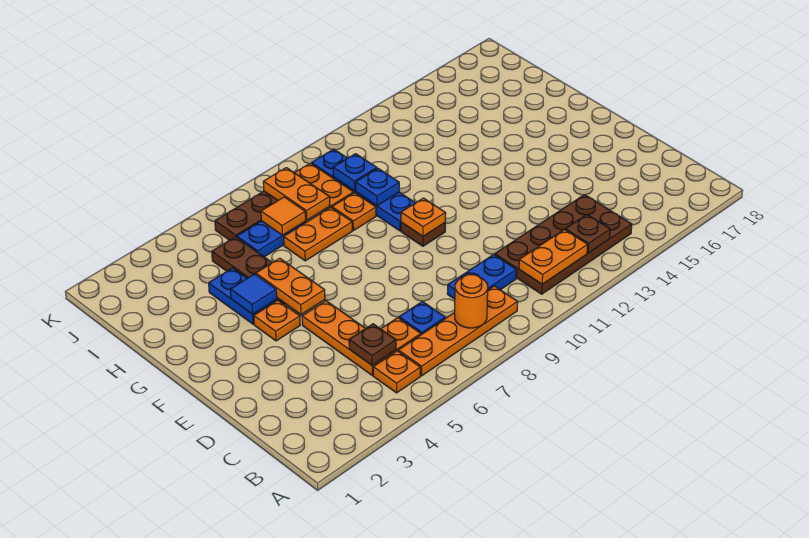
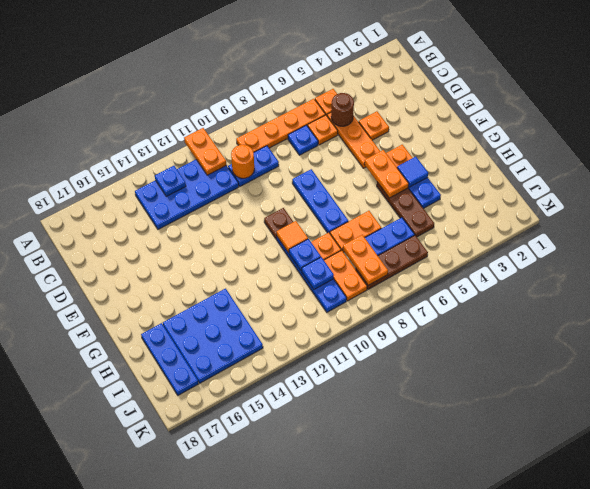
orange round brick B8 level 2 -> orange round brick C10 level 2
brown plate B11:C14 level 1 -> blue plate B11:C14 level 1
orange plate B11:B12 level 2 -> orange plate A11:B11 level 2
brown plate B13 level 2 -> blue plate B13 level 2
brown plate C5 level 2 -> brown round brick C5 level 2
none -> blue plate E8:G8 level 1
orange plate F10 level 2 -> orange plate D4 level 1
none -> blue plate H14:J16 level 1
none -> blue plate H17:J17 level 1
orange tile I7 level 2 -> orange tile G10 level 2

